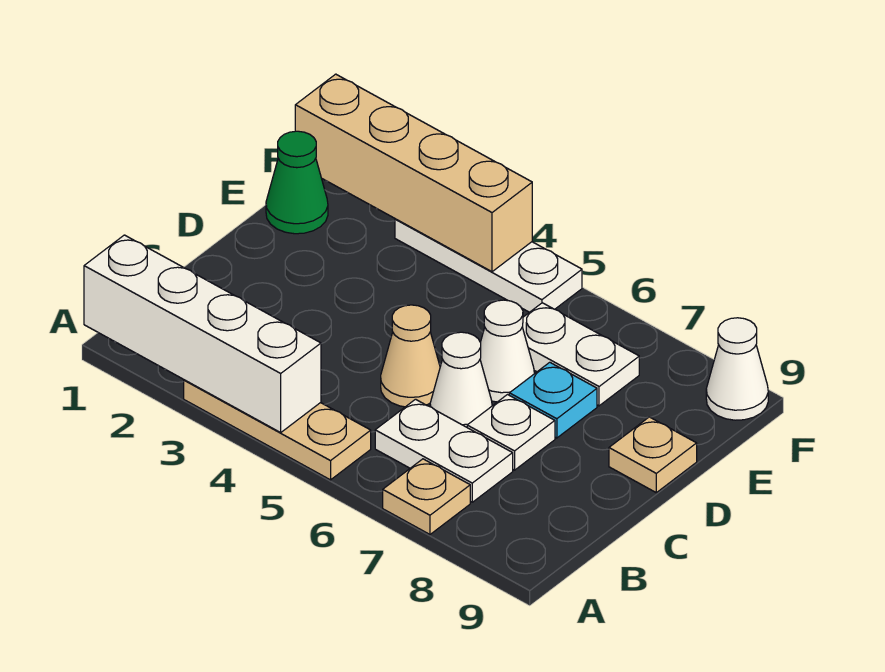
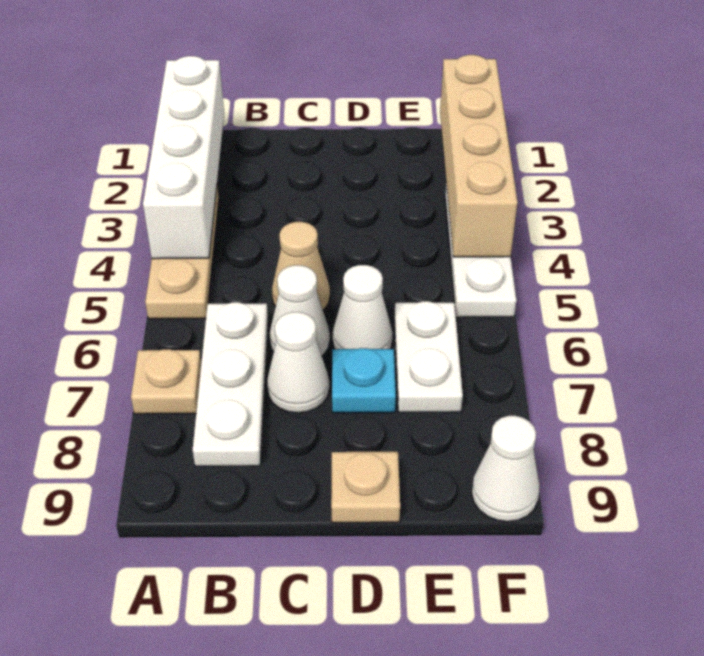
white plate B6:B7 level 1 -> white plate B6:B8 level 1
white plate C7 level 1 -> white cone C7 level 1
green cone E1 level 1 -> none

